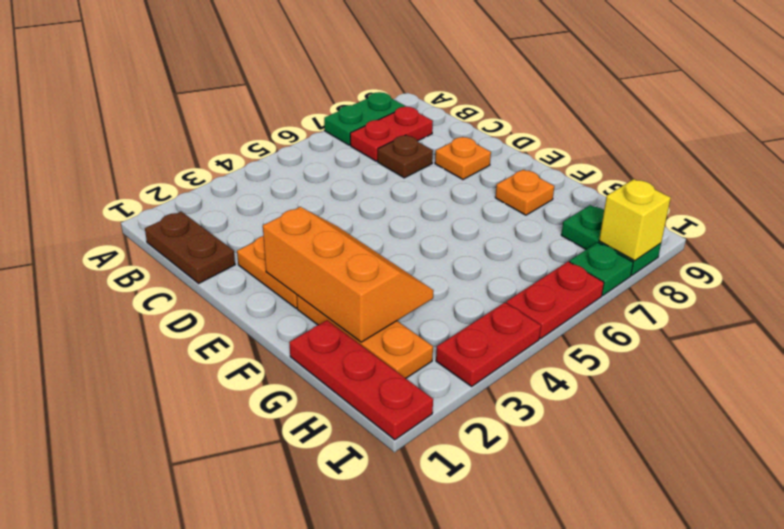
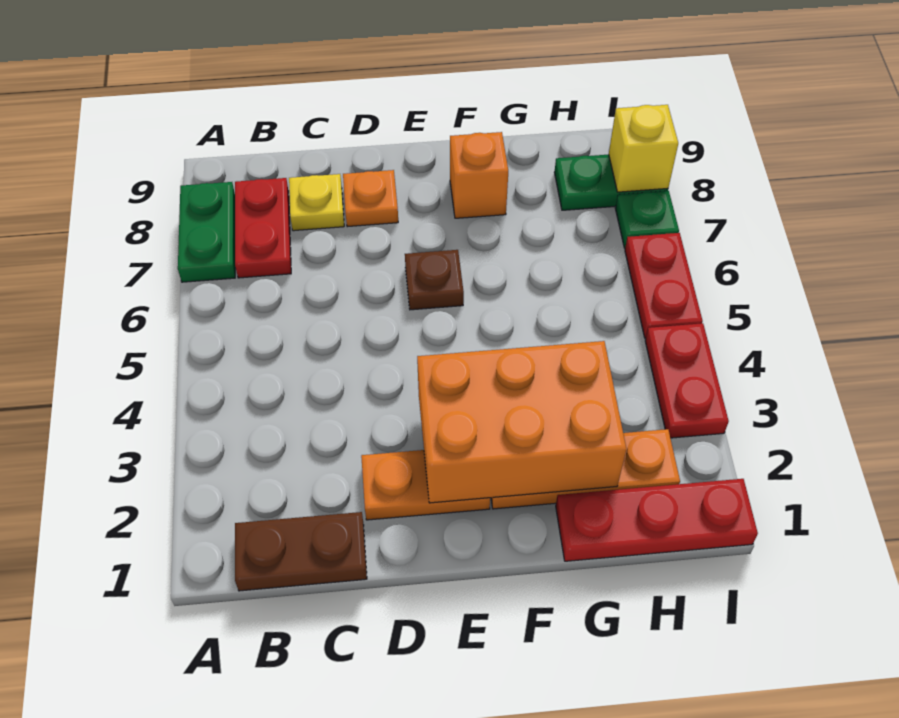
brown plate C7 level 1 -> brown plate E6 level 1
none -> yellow plate C8 level 1
orange slope E2:G3 level 2 top 2 -> orange brick E2:G3 level 2
orange plate F8 level 1 -> orange brick F8 level 1

